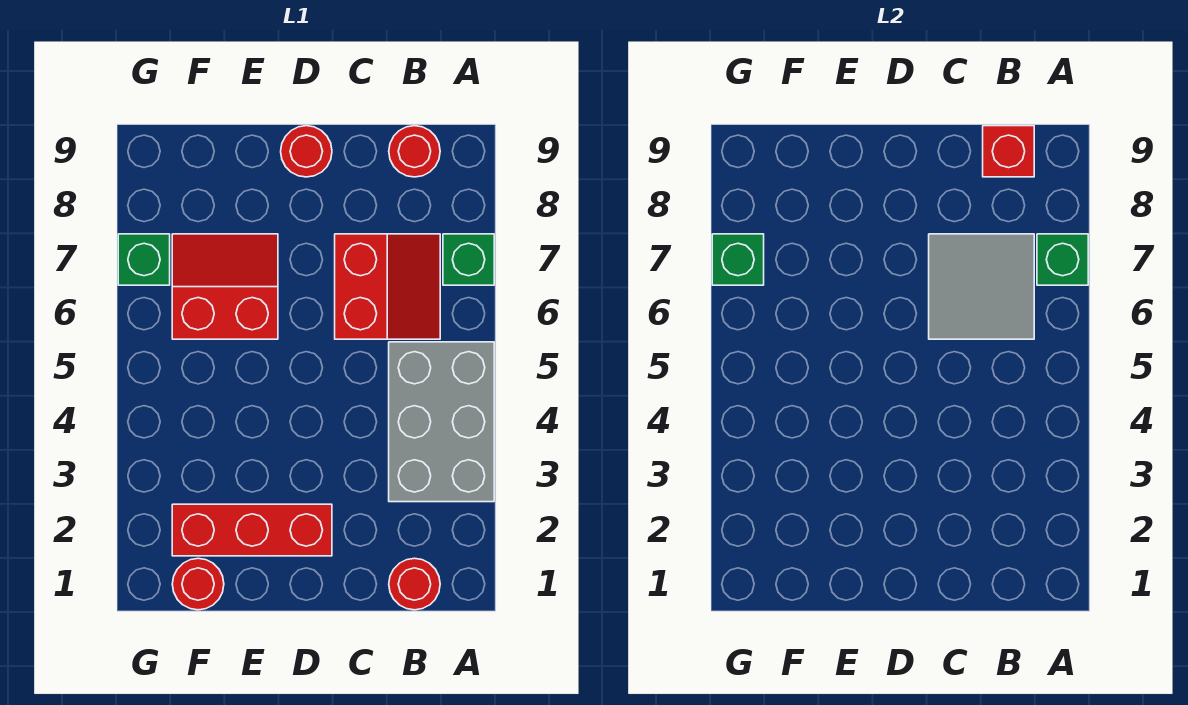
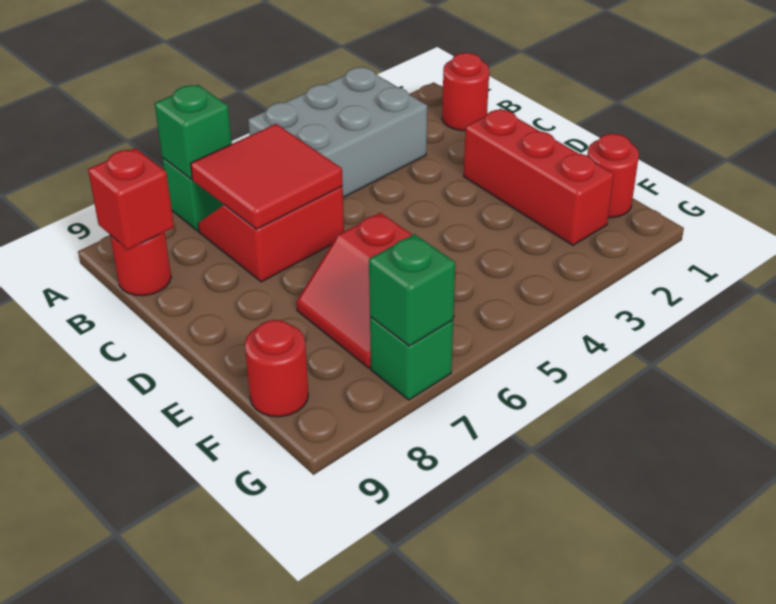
grey tile B6:C7 level 2 -> red tile B6:C7 level 2
red round brick D9 level 1 -> red round brick F9 level 1

